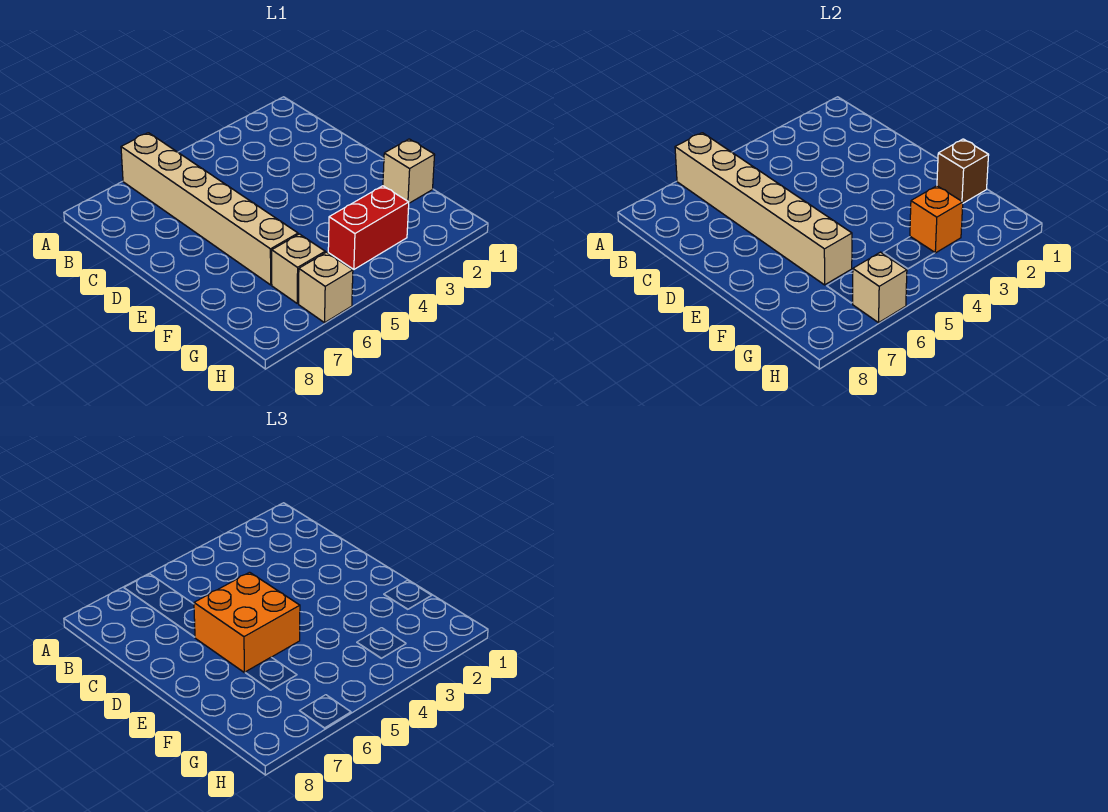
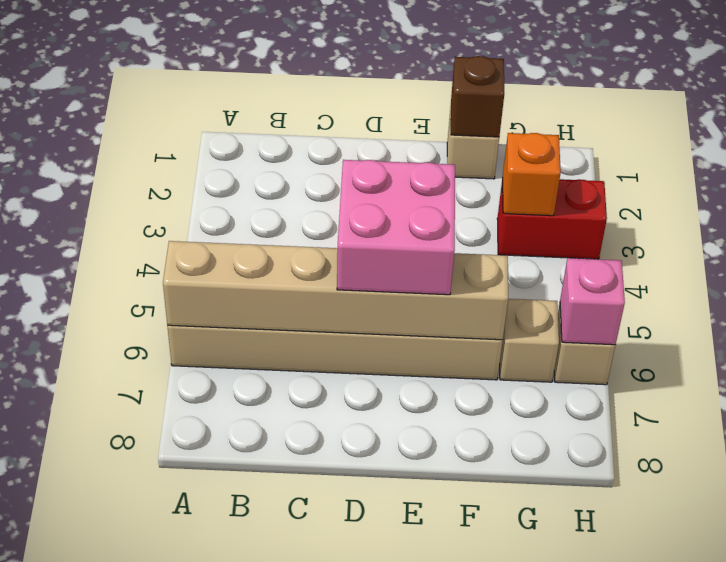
orange brick D5:E6 level 3 -> pink brick D5:E6 level 3
red brick G3:G4 level 1 -> red brick G3:H3 level 1
tan brick H6 level 2 -> pink brick H6 level 2

